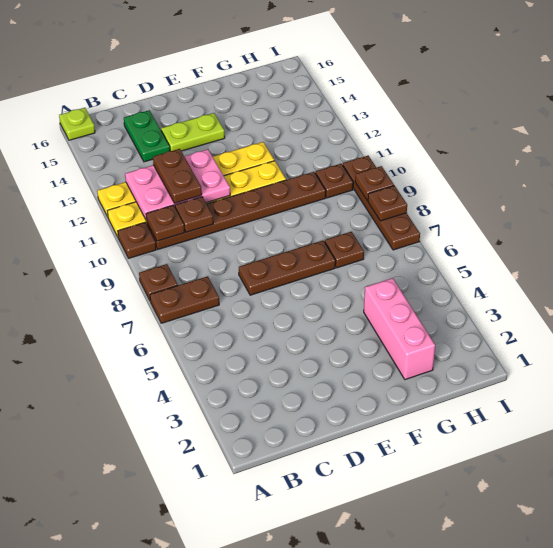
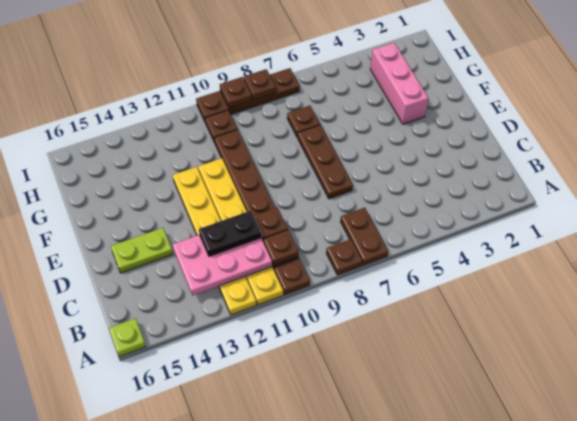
pink plate B11:D12 level 2 -> pink plate B11:C13 level 2
brown plate C11:C12 level 3 -> black plate C11:C12 level 3
green plate C14:C15 level 1 -> none
lime plate D14:E14 level 1 -> lime plate D14:D15 level 1
pink brick G2:G4 level 1 -> pink brick F3:H3 level 1

